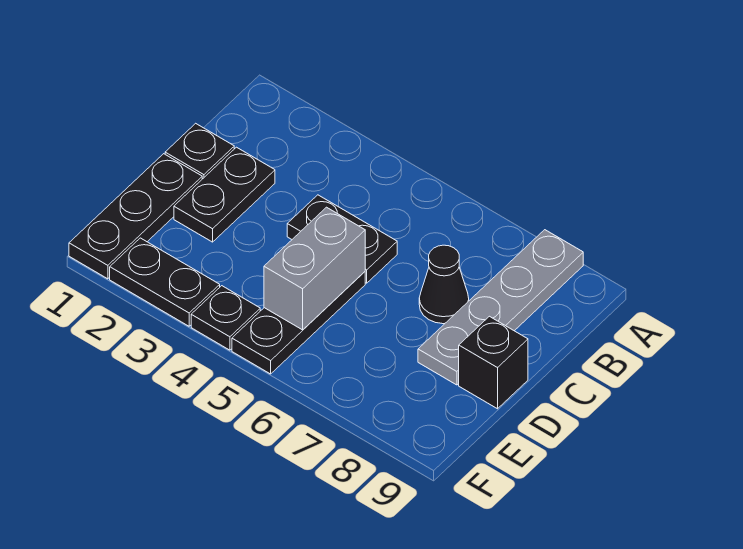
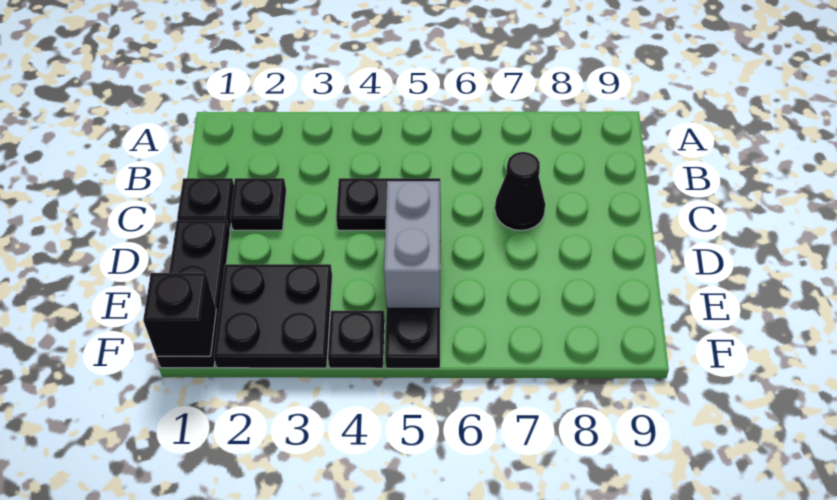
grey plate A8:D8 level 1 -> none
black plate C2:D2 level 1 -> black plate C2 level 1
black brick D9 level 1 -> black brick F1 level 2
black plate F2:F3 level 1 -> black plate E2:F3 level 1

